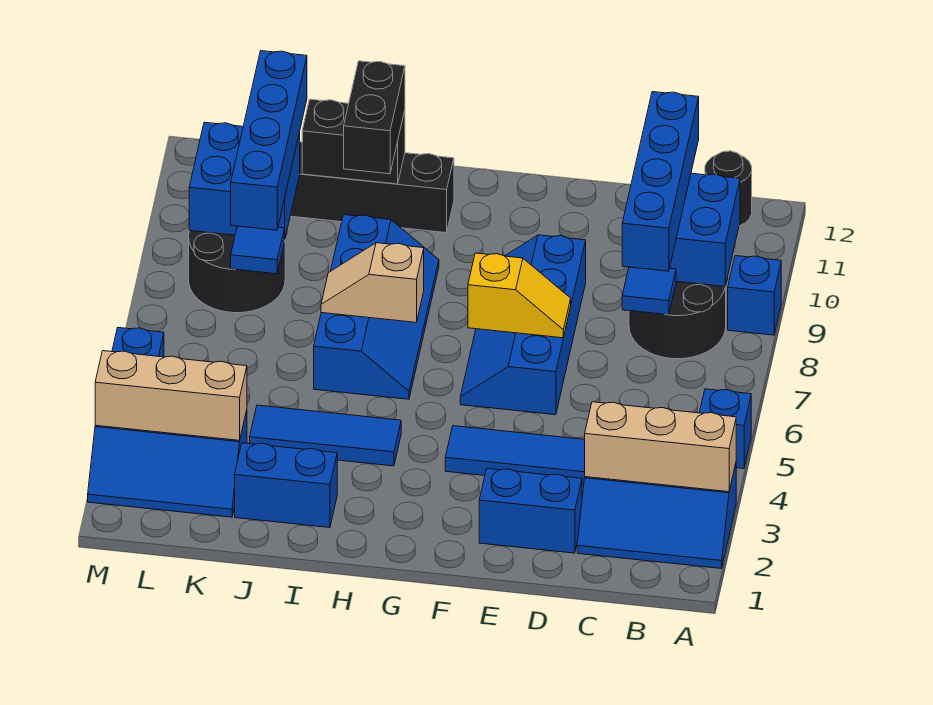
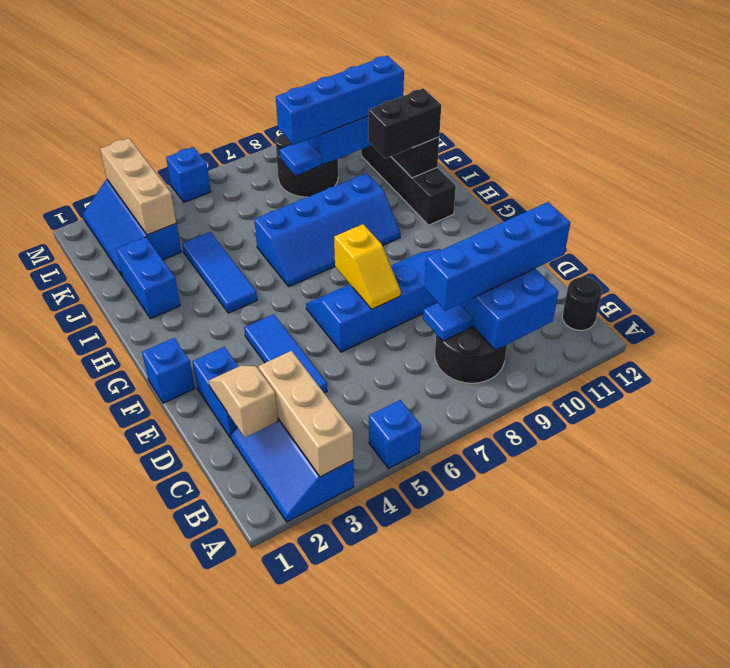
blue brick A9 level 1 -> blue brick F1 level 1
tan slope H7:I7 level 2 top H -> tan slope C2:D2 level 2 top C

